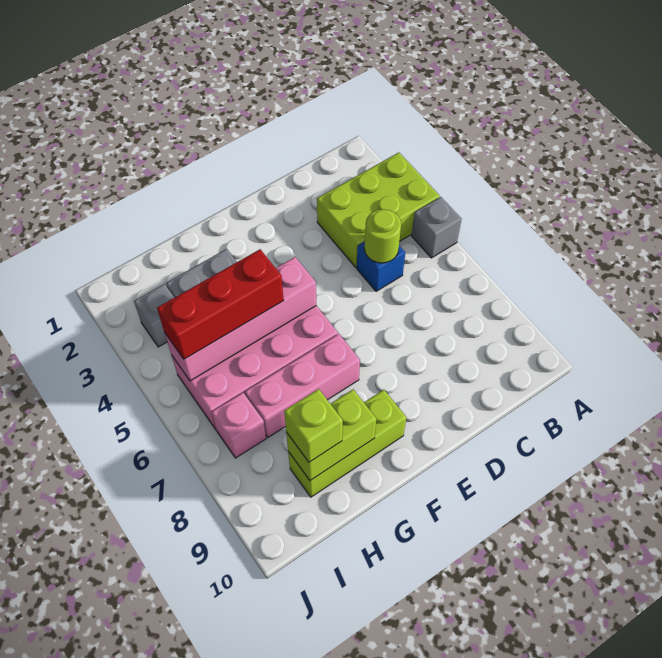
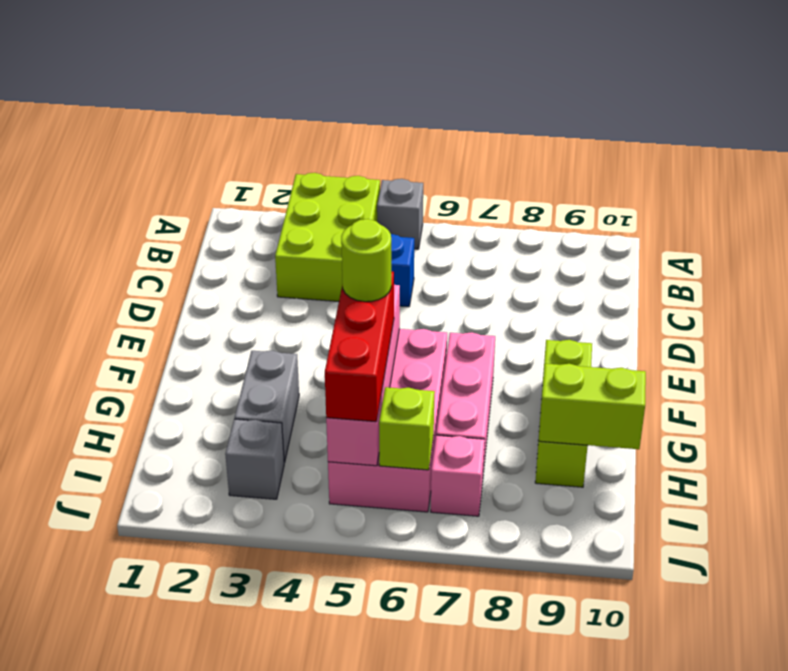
lime round brick C5 level 2 -> lime round brick G5 level 4
lime brick G9:H9 level 2 -> lime brick H9:H10 level 2
lime brick H9 level 3 -> lime brick I6 level 2

